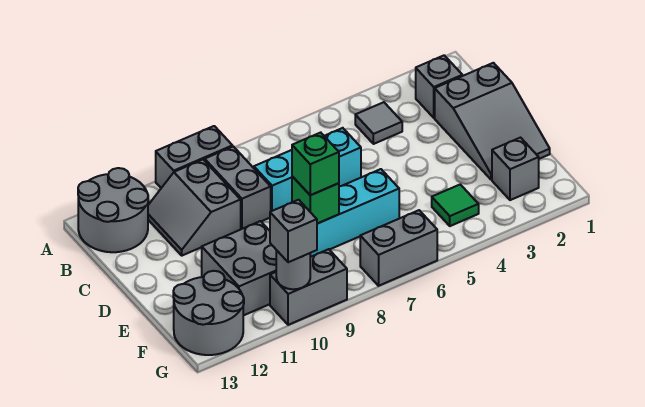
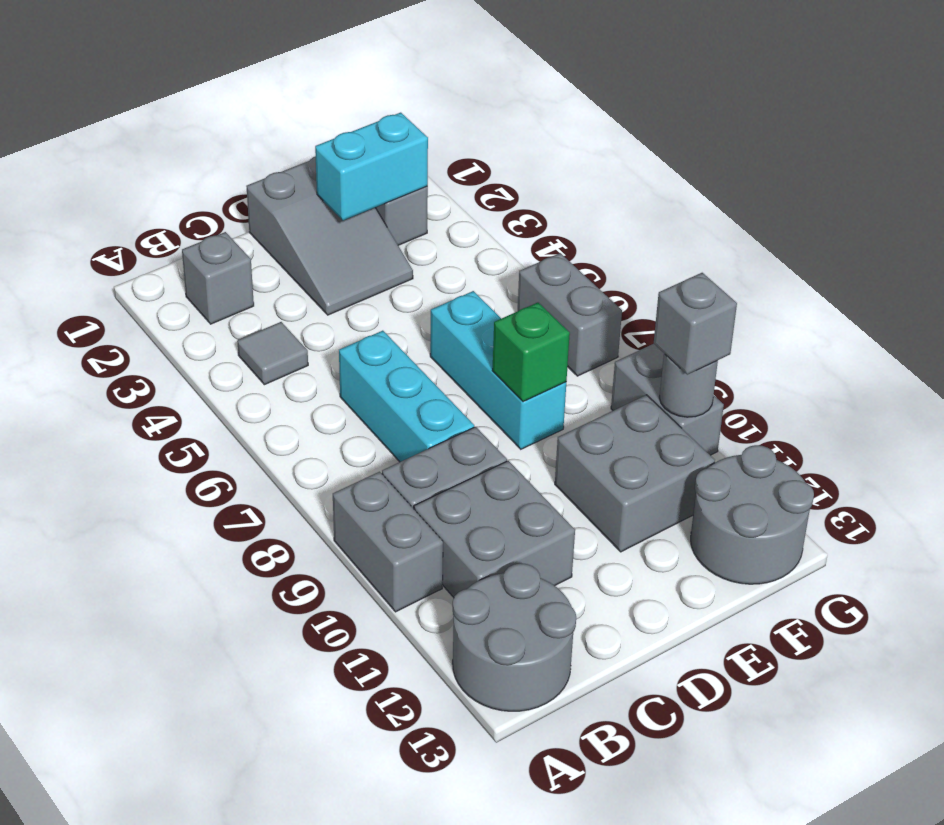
grey slope B10:C11 level 1 top 10 -> grey brick B10:C11 level 1
grey slope C1:E2 level 1 top C -> grey slope D1:E3 level 1 top 1
none -> cyan brick E2:F2 level 2
green brick E8 level 3 -> none
green tile F4 level 1 -> none

